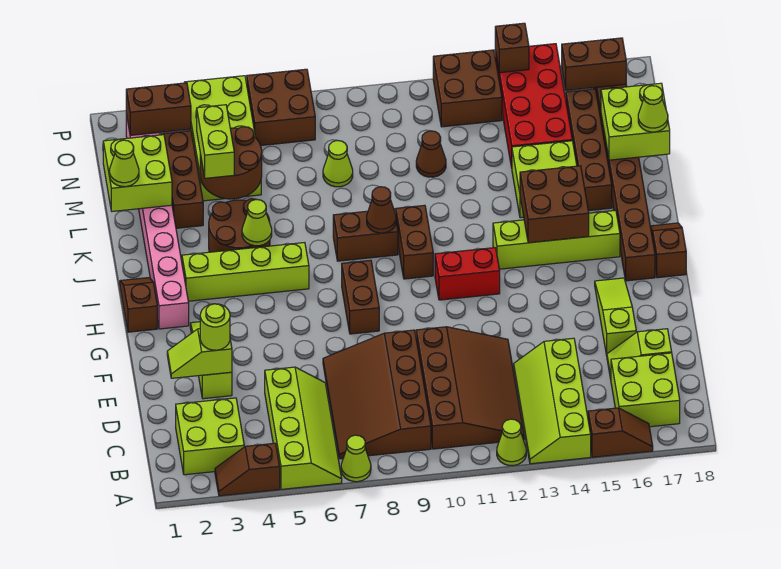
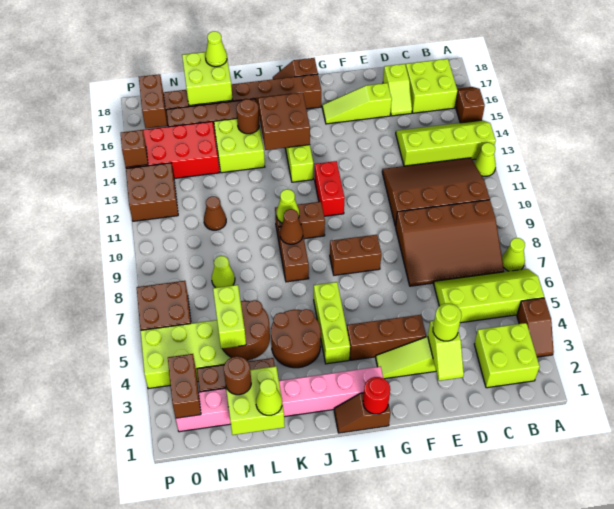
lime slope A13:D14 level 1 top 14 -> lime slope A13:D14 level 1 top 13
none -> brown brick F4:H4 level 1
none -> red round brick H1 level 2
lime brick I3:I6 level 1 -> lime brick I4:I6 level 1
lime cone J5 level 2 -> lime cone J10 level 2
none -> brown round brick K15 level 2
lime brick L4:M4 level 3 -> lime brick M4:M5 level 3
none -> brown round brick M2 level 3

